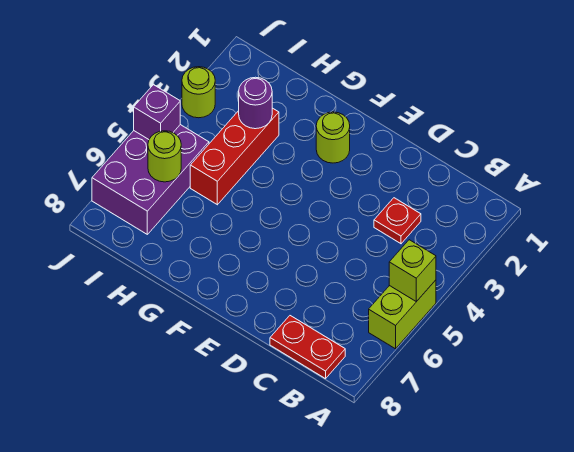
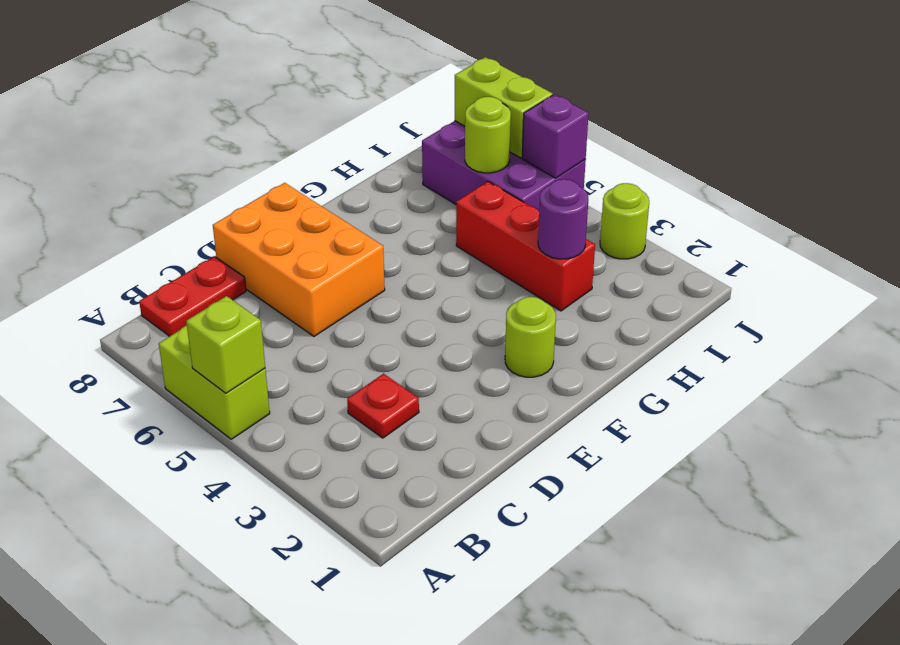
none -> orange brick D6:E8 level 1
none -> lime brick J6:J7 level 2

